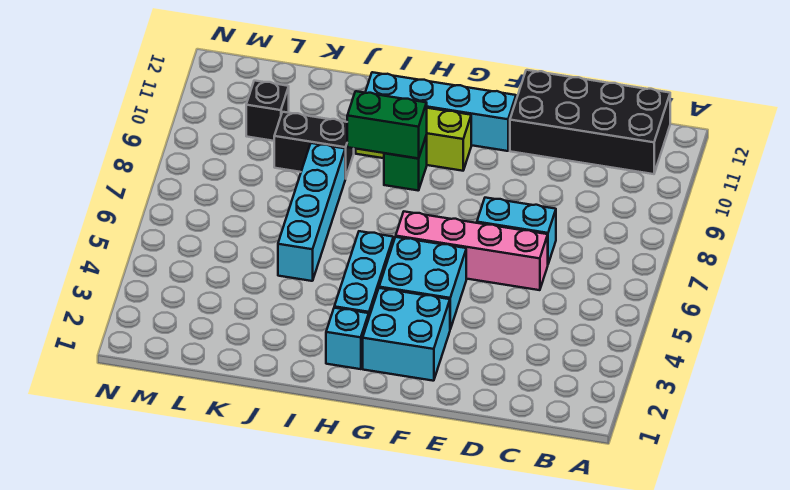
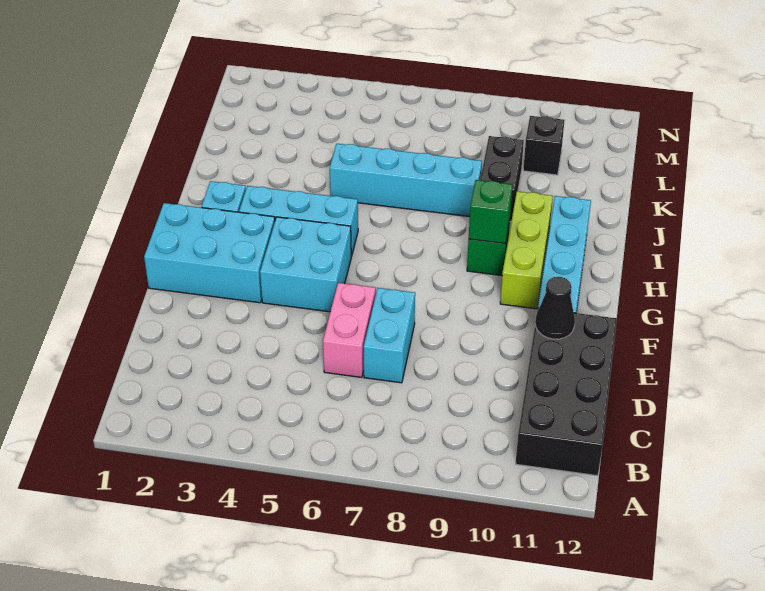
pink brick D6:G6 level 1 -> pink brick D6:E6 level 1
none -> black cone E11 level 2
cyan brick F2:G3 level 1 -> cyan brick F1:G3 level 1
green brick H9:I9 level 2 -> green brick H9 level 2

